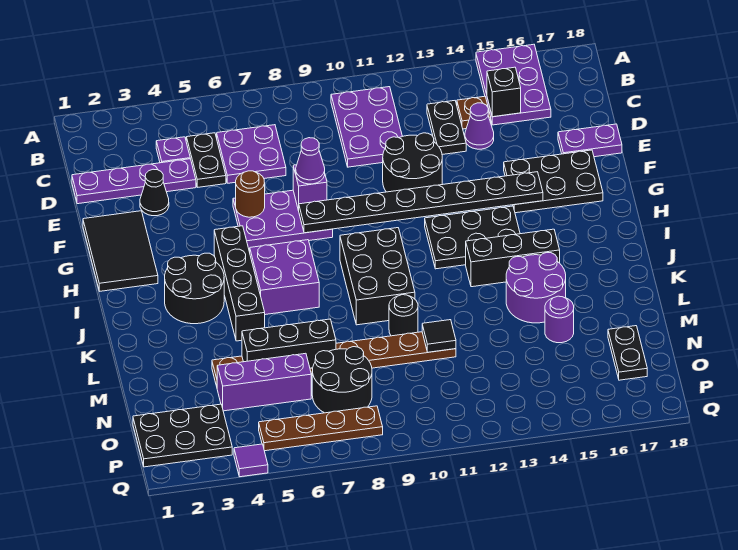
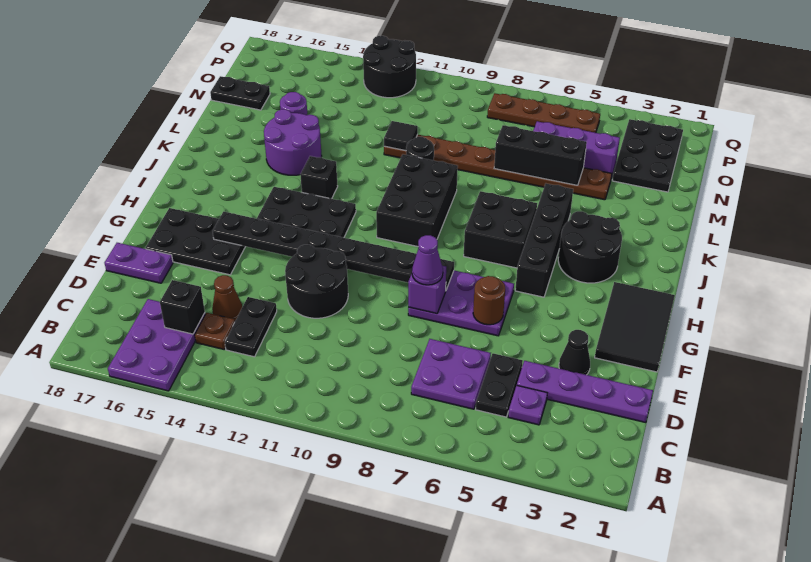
purple plate B10:D11 level 1 -> none
purple cone D14 level 1 -> brown cone D14 level 1
purple brick I6:J7 level 1 -> black brick I6:J7 level 1
black brick J13:J15 level 1 -> black brick J13 level 1
black round brick N7:O8 level 1 -> black round brick P12:Q13 level 1
black plate N17:O17 level 1 -> black plate N17:N18 level 1
black plate O1:P3 level 1 -> black plate N2:P3 level 1
purple tile Q4 level 1 -> none

